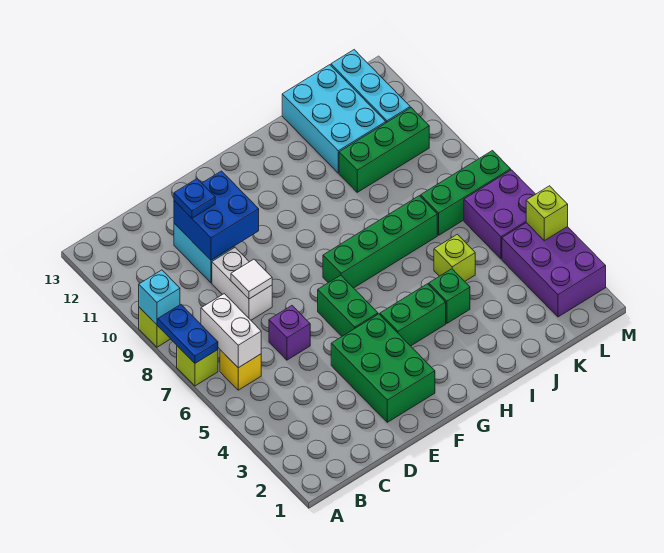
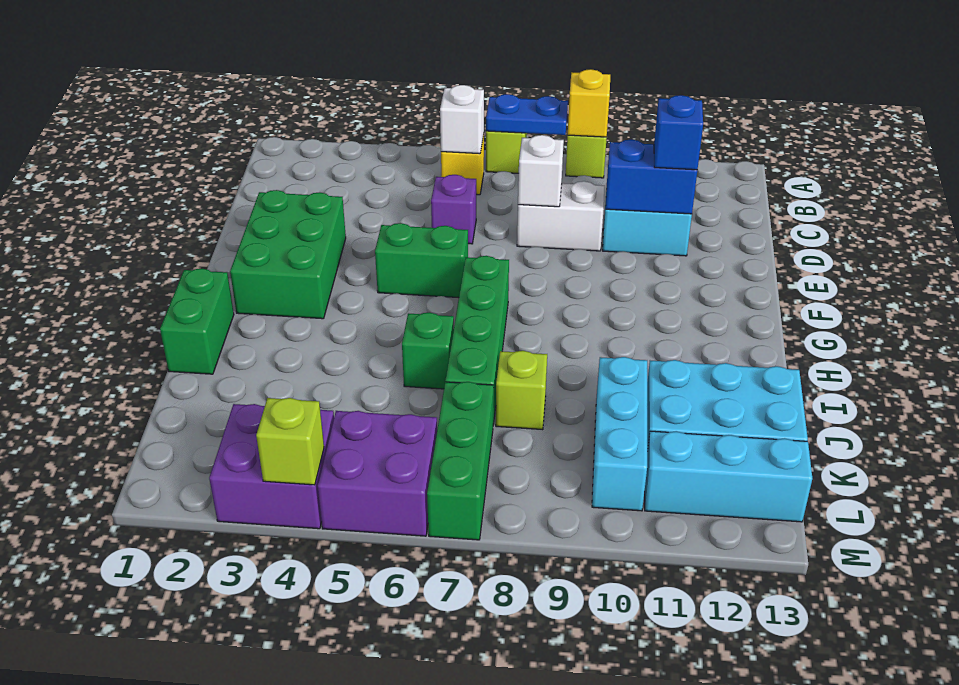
cyan brick A9 level 2 -> yellow brick A9 level 2
white brick B6:B7 level 2 -> white brick B6 level 2
white tile D8 level 2 -> white brick D8 level 2
blue brick D10:E11 level 2 -> blue brick D10:D11 level 2
blue plate D11 level 3 -> blue brick D11 level 3
green brick E2:F4 level 1 -> green brick E2:G3 level 1
green brick G4:H4 level 1 -> green brick H1:I1 level 1
green brick I4 level 1 -> green brick I6 level 1
lime brick J5 level 1 -> lime brick J8 level 1
green brick J10:L10 level 1 -> cyan brick J10:L10 level 1
purple brick L2:M4 level 1 -> purple brick L3:M4 level 1

